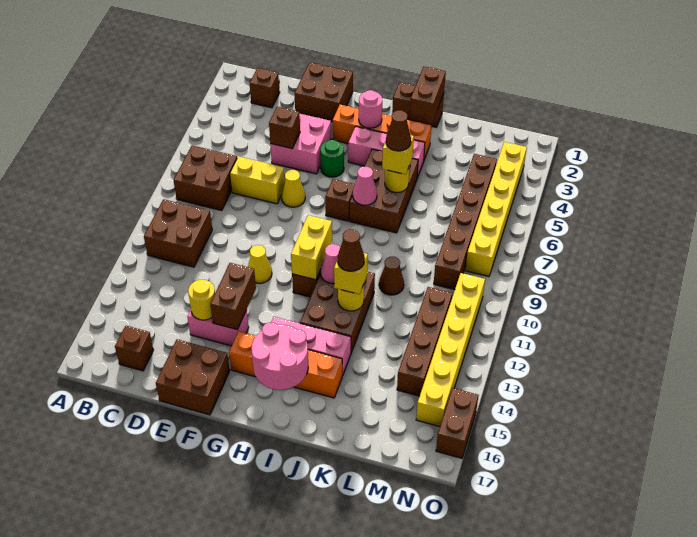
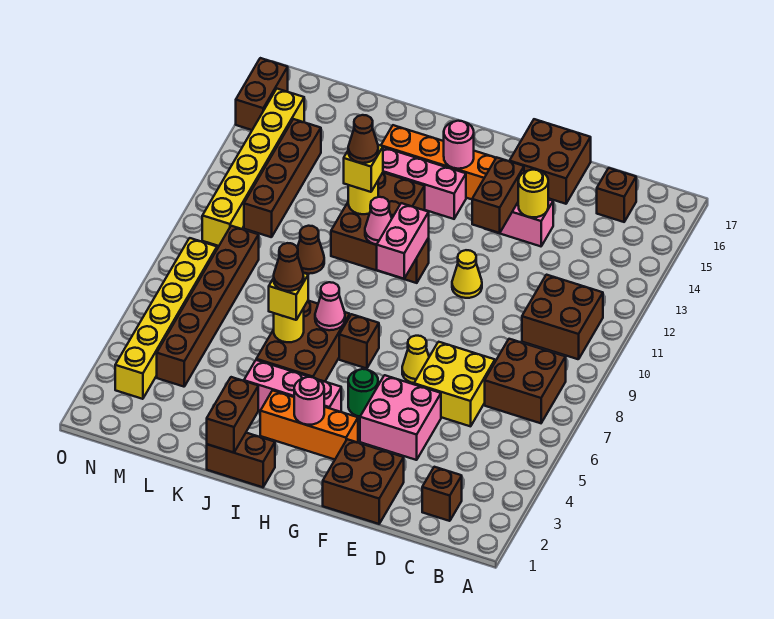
yellow brick D7:E7 level 1 -> yellow brick D6:E7 level 1
brown brick E5 level 2 -> none
orange brick G3:J3 level 1 -> orange brick G3:I3 level 1
yellow brick H10:H11 level 2 -> pink brick H10:H11 level 2
pink round brick H15:I16 level 2 -> pink round brick H15 level 2

